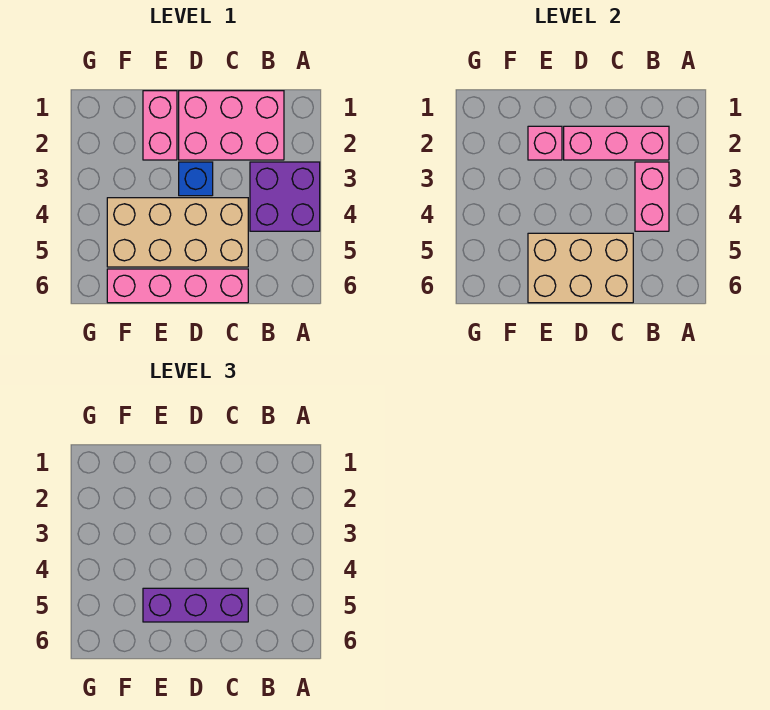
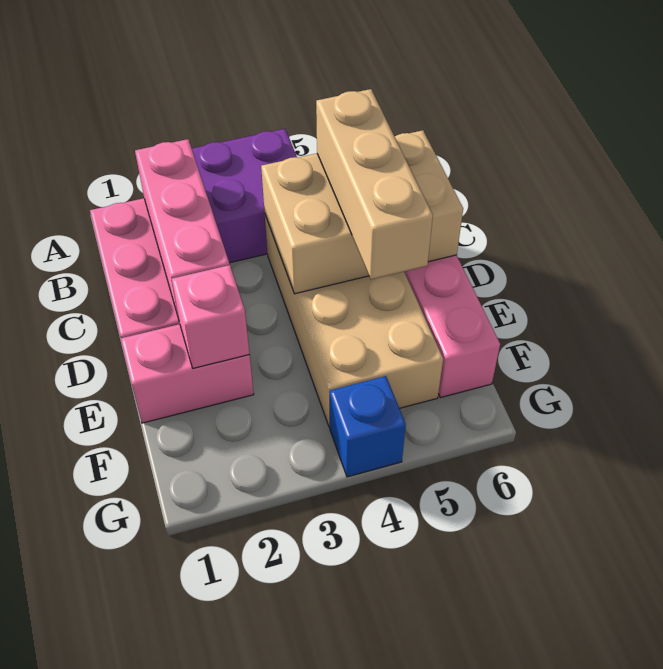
pink brick B3:B4 level 2 -> none
tan brick C5:E6 level 2 -> tan brick C4:D6 level 2
purple brick C5:E5 level 3 -> tan brick C5:E5 level 3
blue brick D3 level 1 -> blue brick G4 level 1

